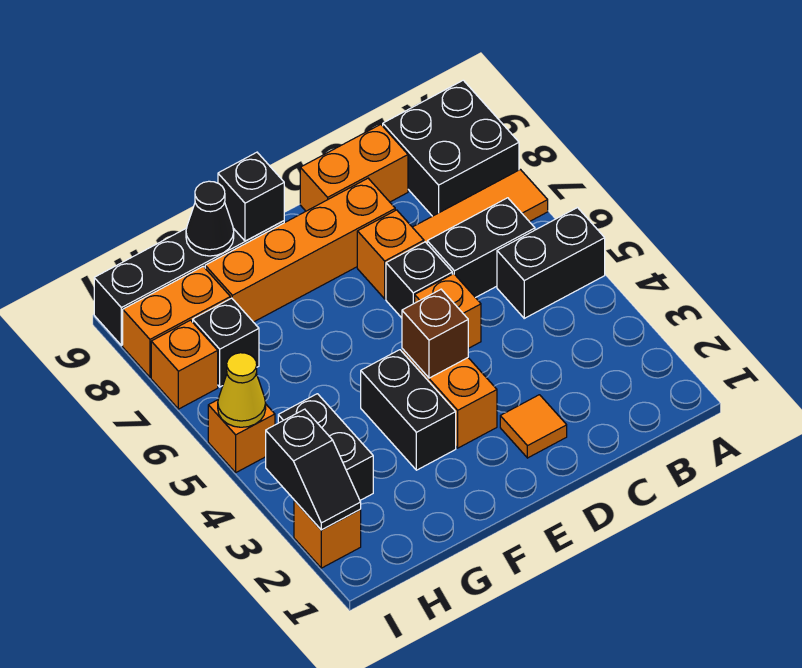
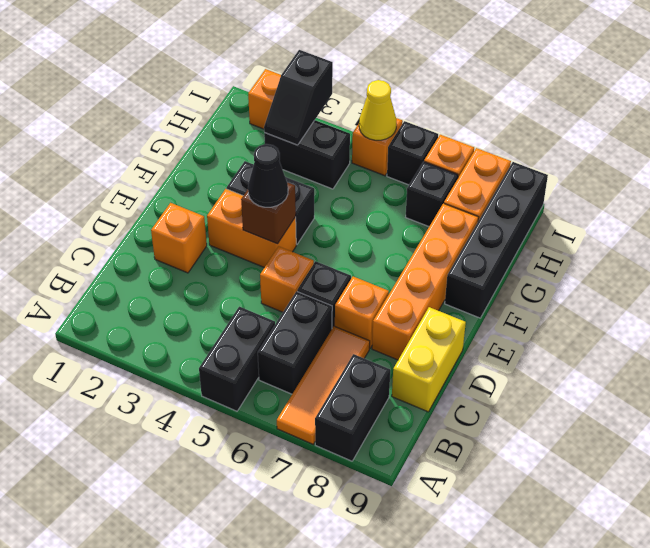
black brick A8:B9 level 1 -> black brick A8:B8 level 1
orange brick C9:D9 level 1 -> yellow brick C9:D9 level 1
orange tile D2 level 1 -> orange brick D2 level 1
black brick F9 level 2 -> black brick I6 level 1
black cone G9 level 2 -> black cone E4 level 3
black slope I2:I3 level 2 top 3 -> black slope H3:I3 level 2 top I

